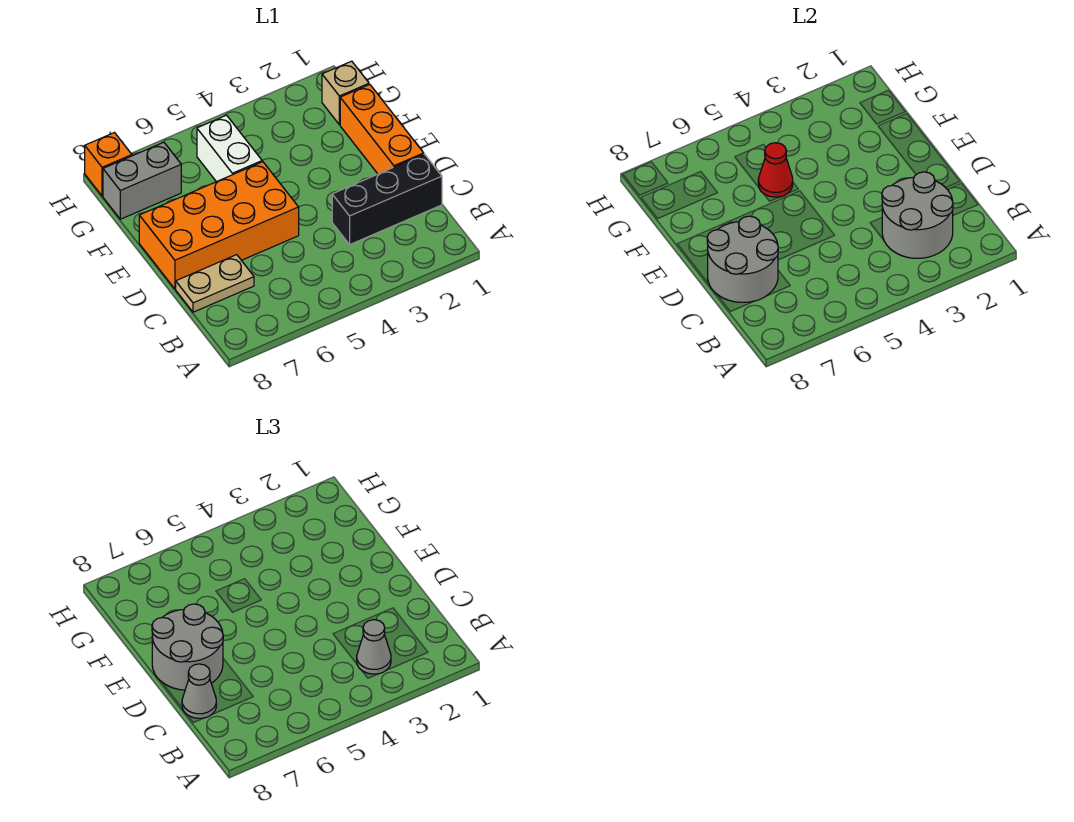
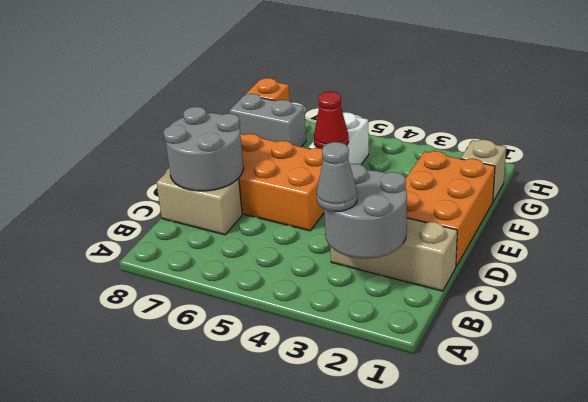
black brick C1:C3 level 1 -> tan brick C1:C3 level 1
tan plate C7:C8 level 1 -> tan brick C7:C8 level 1
grey cone C8 level 3 -> none
orange brick D1:F1 level 1 -> orange brick D1:F2 level 1
grey round brick D7:E8 level 3 -> none

